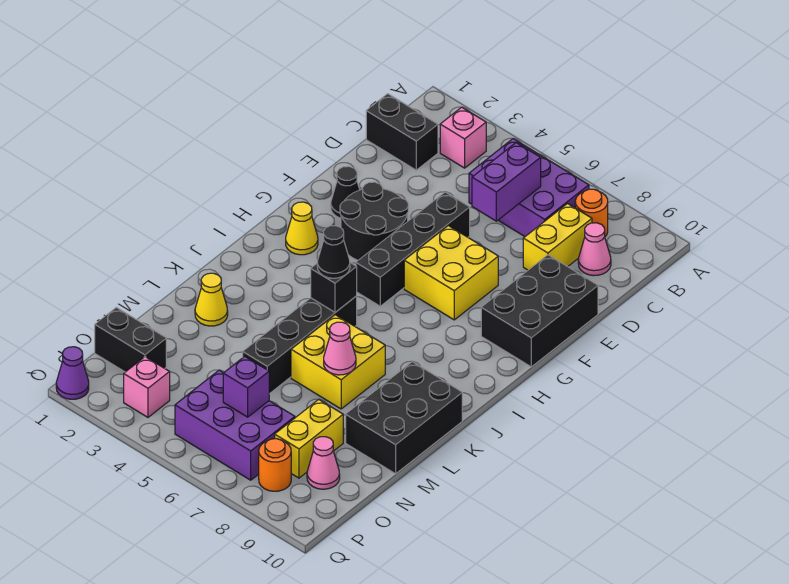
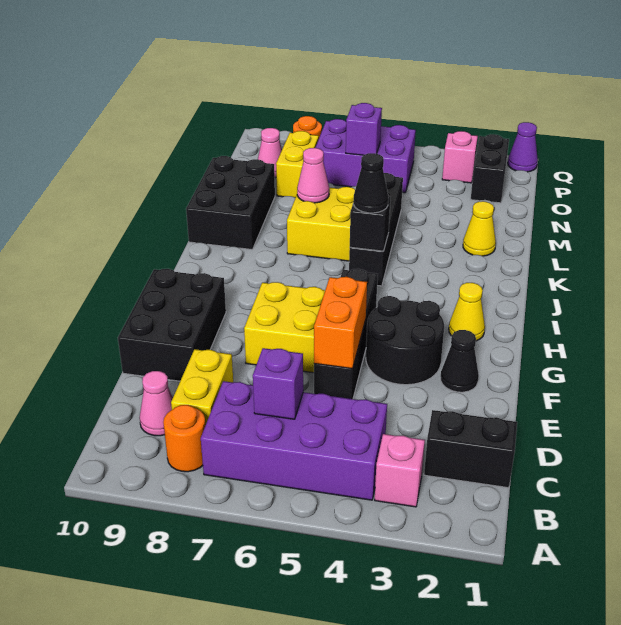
purple brick B5:C7 level 1 -> purple brick B4:C7 level 1
purple brick C6:D6 level 2 -> purple brick C6 level 2
none -> orange brick E5:F5 level 2
black brick O1:O2 level 1 -> black brick O2:P2 level 1

